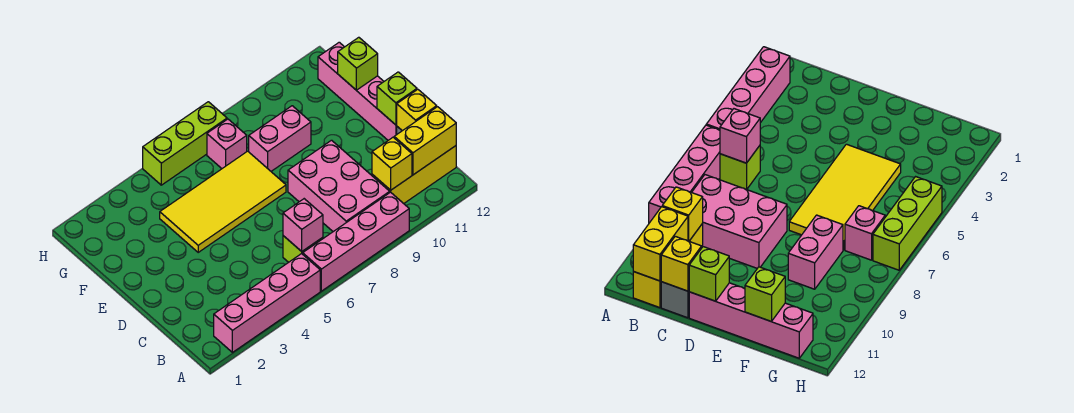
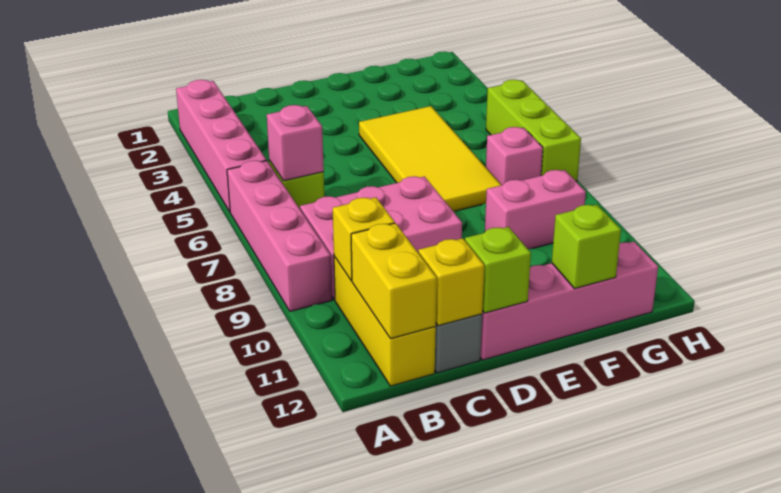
pink brick F8:F9 level 1 -> pink brick F9:G9 level 1

